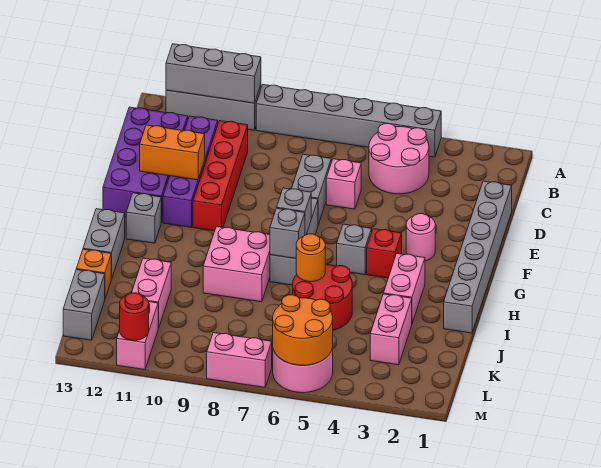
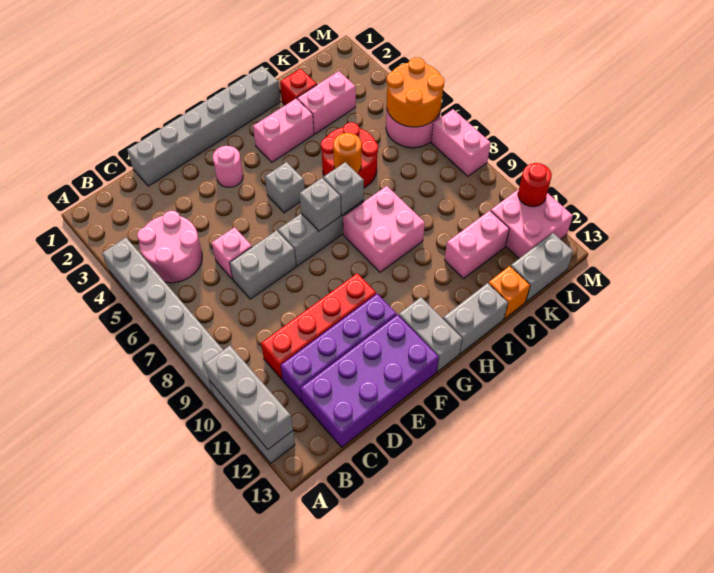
orange brick E11:E12 level 2 -> none
red brick G4 level 1 -> red brick J2 level 1
grey brick G12 level 1 -> grey brick G12:G13 level 1
pink brick L11:M11 level 1 -> pink brick L11:M12 level 1

